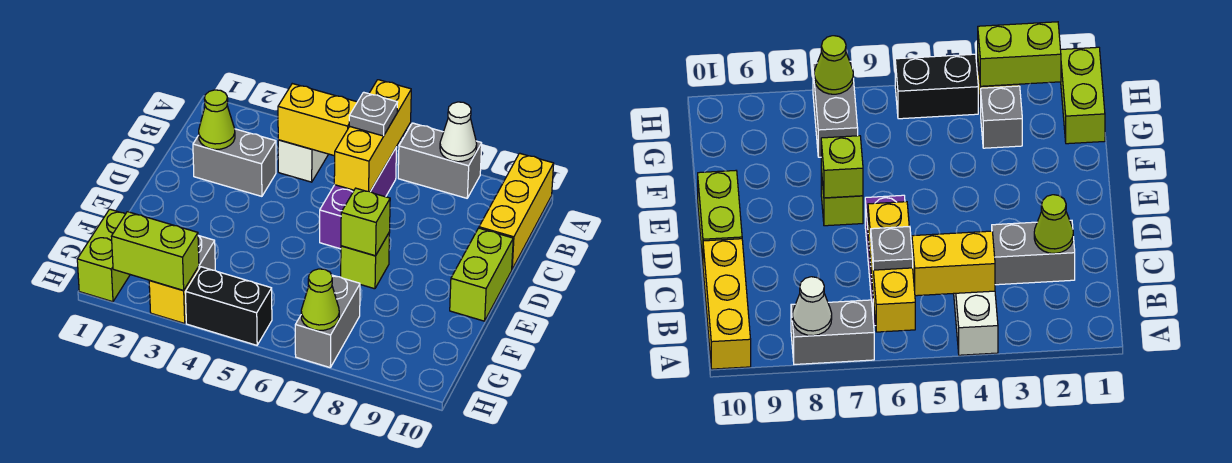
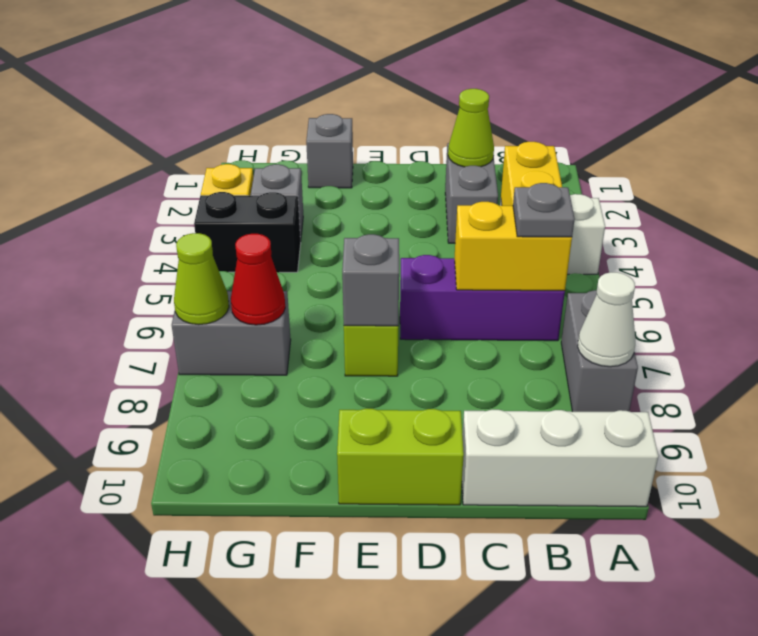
yellow brick A6:C6 level 2 -> yellow brick B6:C6 level 2
yellow brick A10:C10 level 1 -> white brick A10:C10 level 1
lime brick E7 level 2 -> grey brick E7 level 2
none -> grey brick F1 level 1
lime brick G1:H1 level 1 -> none
none -> red cone G7 level 2
lime brick H2:H3 level 2 -> none
black brick H4:H5 level 1 -> black brick G4:H4 level 1

